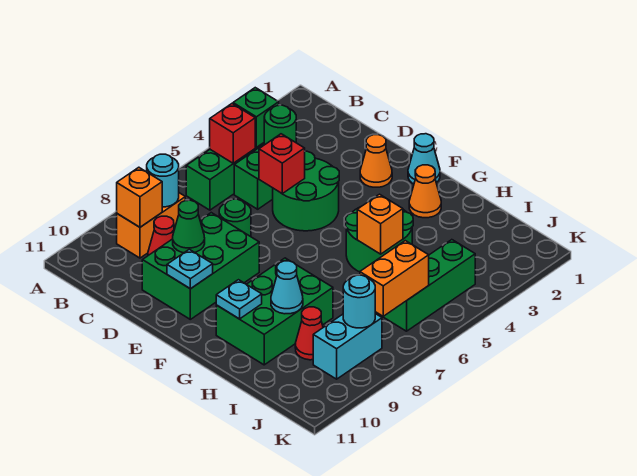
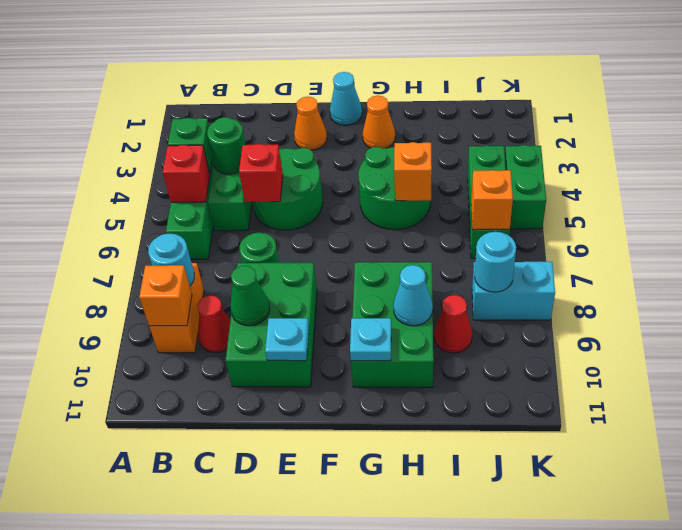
orange brick J6:J7 level 2 -> orange brick J6 level 2
cyan brick J8:J9 level 1 -> cyan brick J8:K8 level 1
none -> green brick K4:K5 level 1

